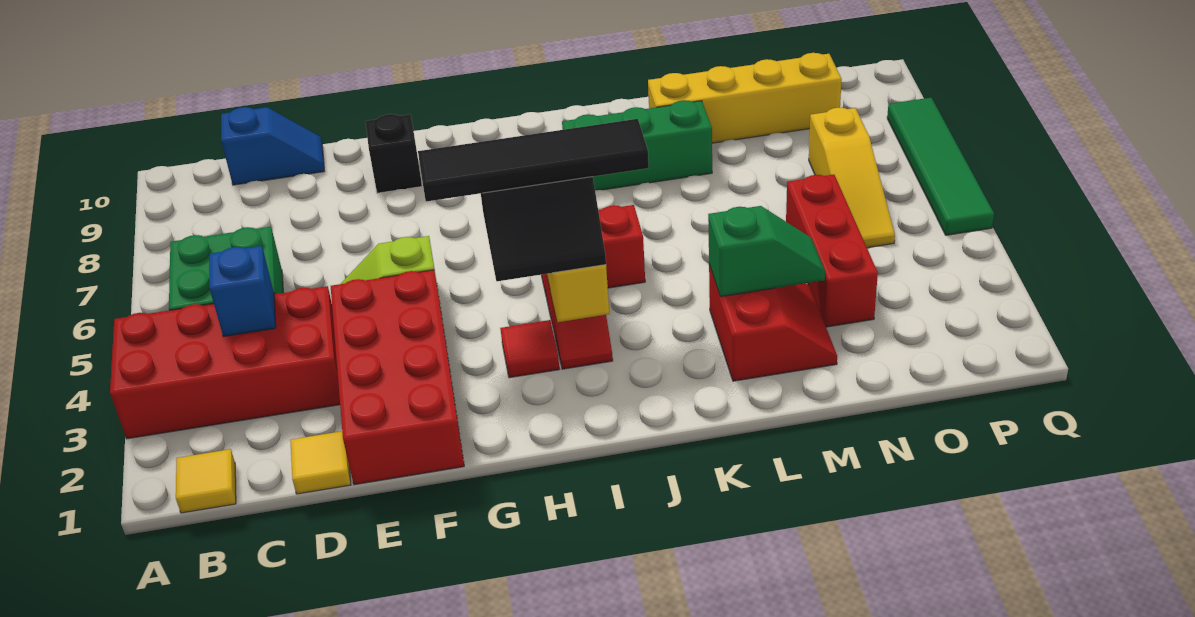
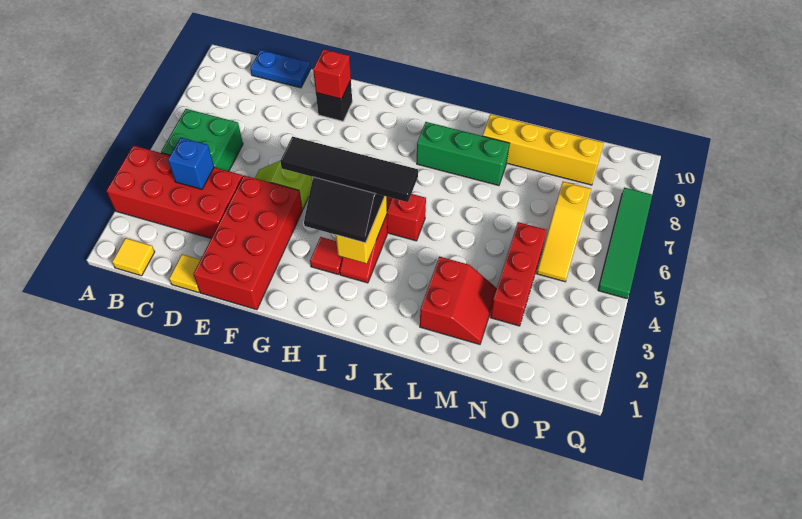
blue slope C10:D10 level 1 top C -> blue plate C10:D10 level 1
none -> red brick F9 level 2
green slope L3:M3 level 2 top L -> none

